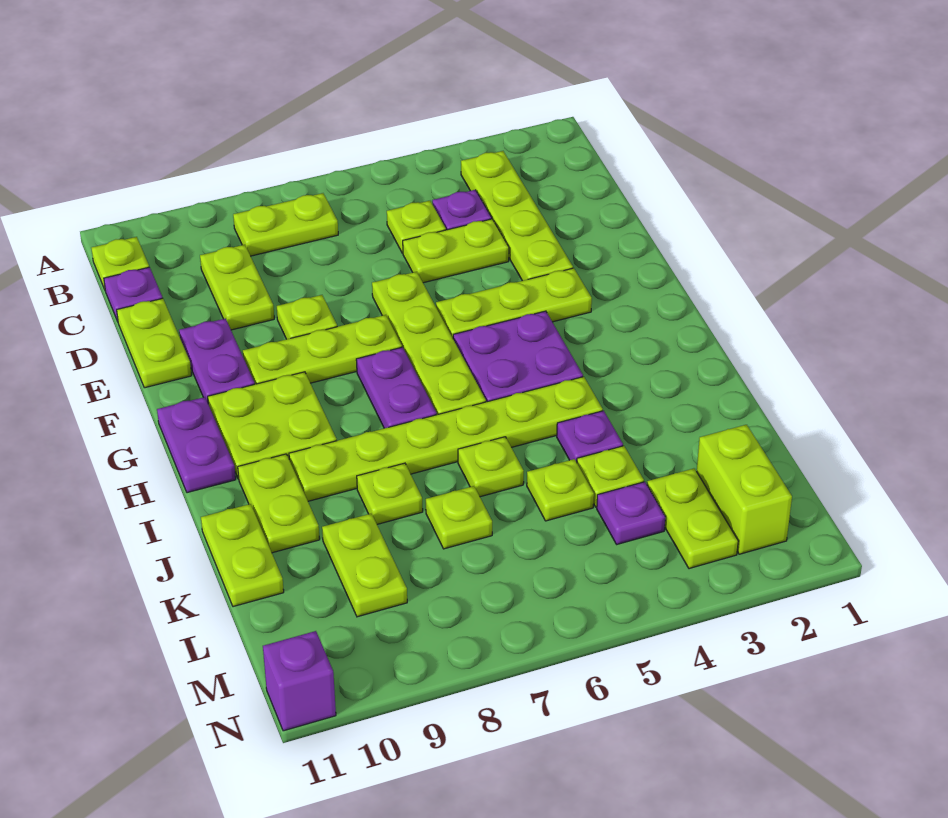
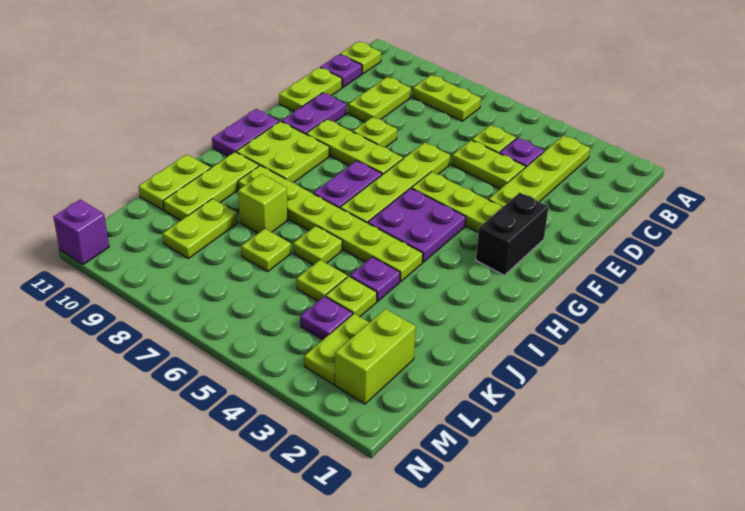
none -> black brick F2:G2 level 1
lime plate I10:J10 level 1 -> lime plate I10:K10 level 1
lime plate J8 level 1 -> lime brick J8 level 1

